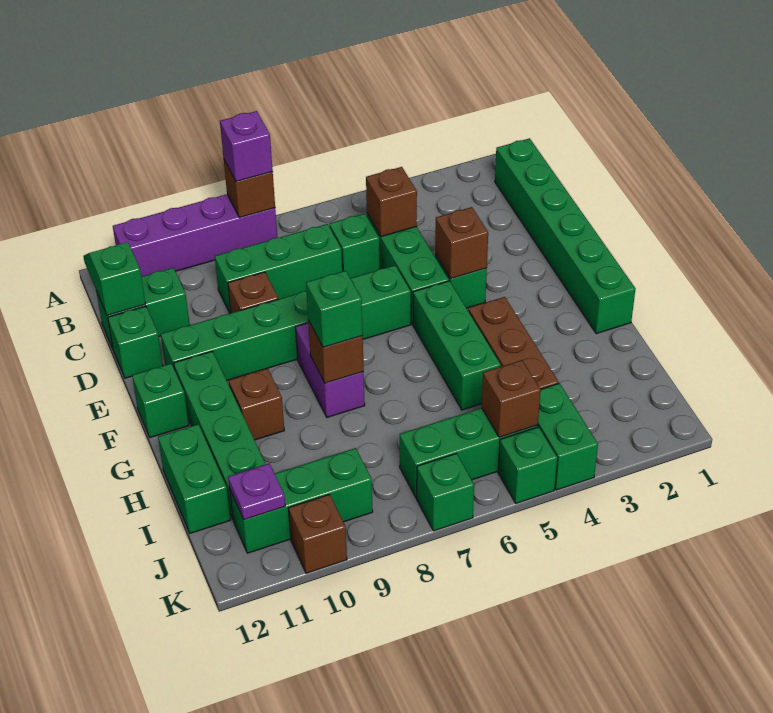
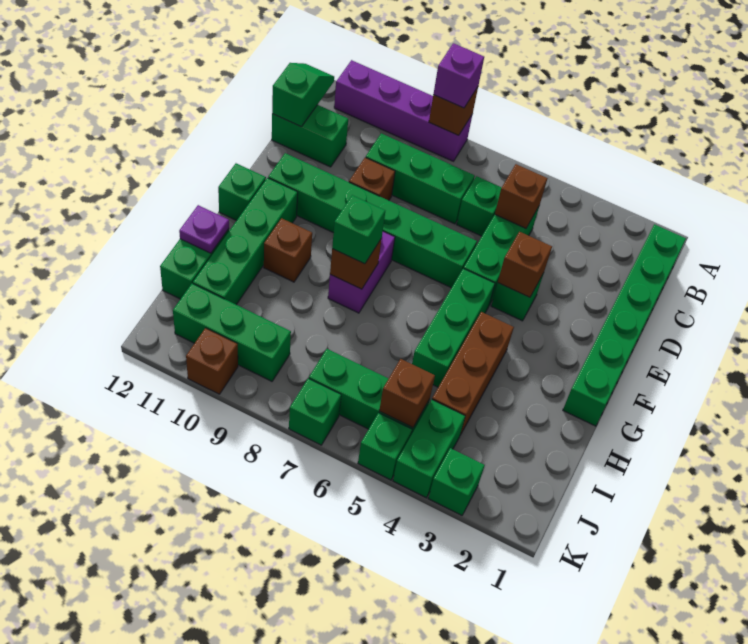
green brick D12 level 1 -> green brick K3 level 1
purple plate J11 level 2 -> purple plate H12 level 2

